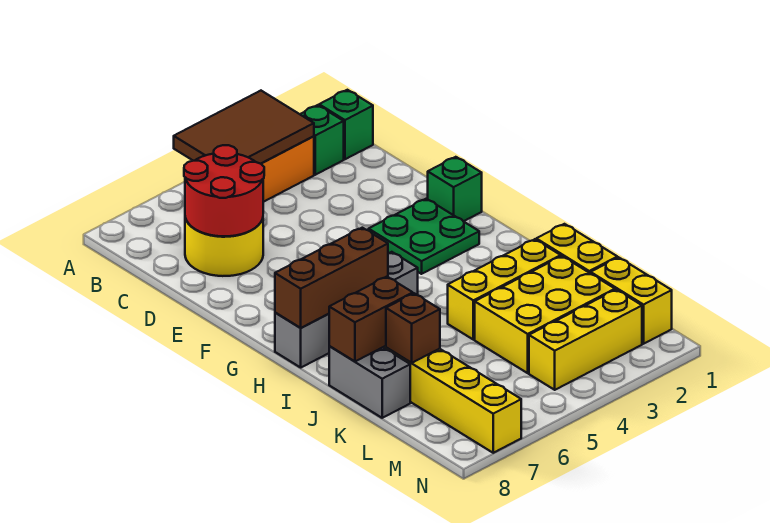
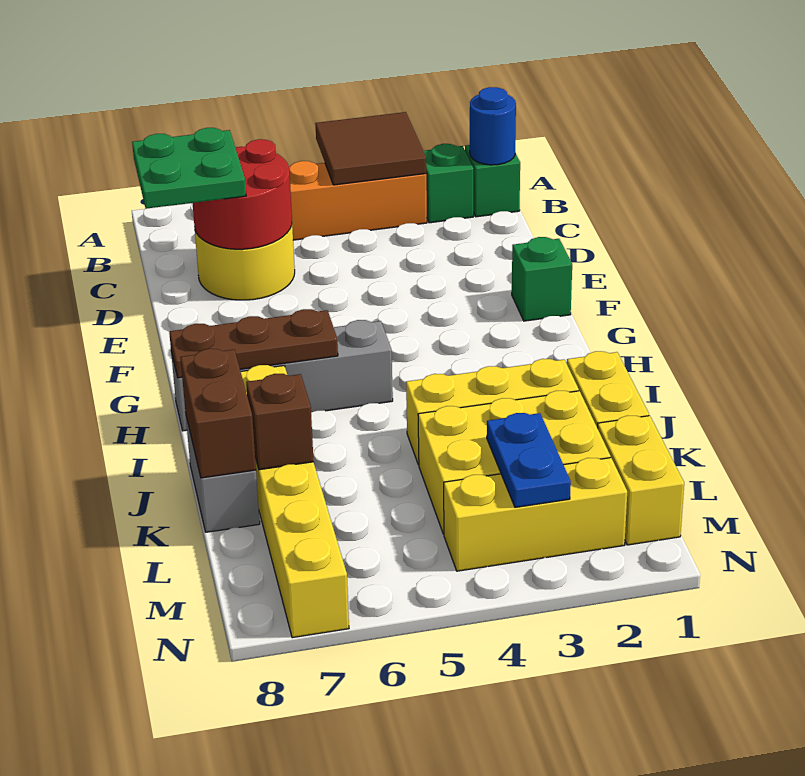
brown tile A3:B5 level 2 -> brown tile A3:B4 level 2
none -> blue round brick B1 level 2
green plate F2:G3 level 1 -> green plate C7:D8 level 3
brown brick H6:H8 level 2 -> brown plate H6:H8 level 2
brown brick J7:J8 level 2 -> brown brick J8:K8 level 2
none -> blue plate L3:M3 level 2

